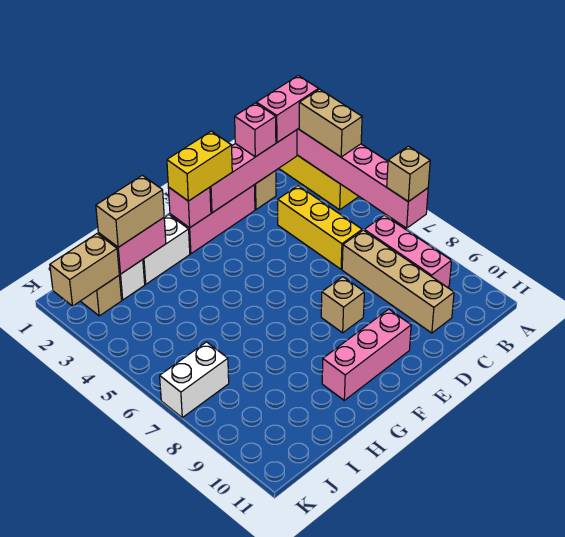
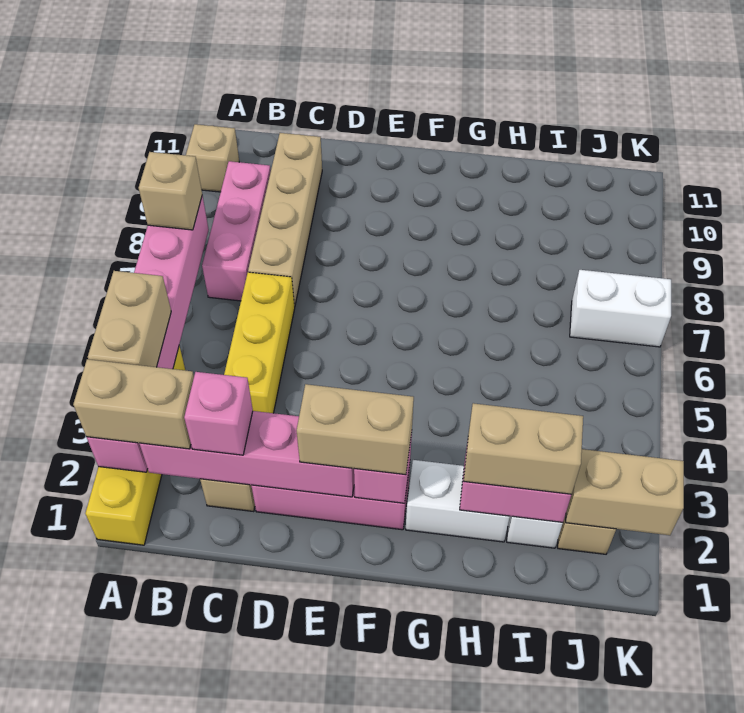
pink brick A2:B2 level 3 -> tan brick A2:B2 level 3
yellow brick E2:F2 level 3 -> tan brick E2:F2 level 3
tan brick E8 level 1 -> tan brick A10 level 1
pink brick E10:G10 level 1 -> none

